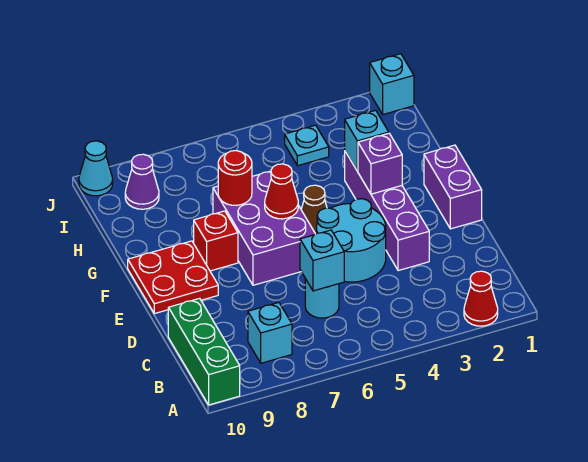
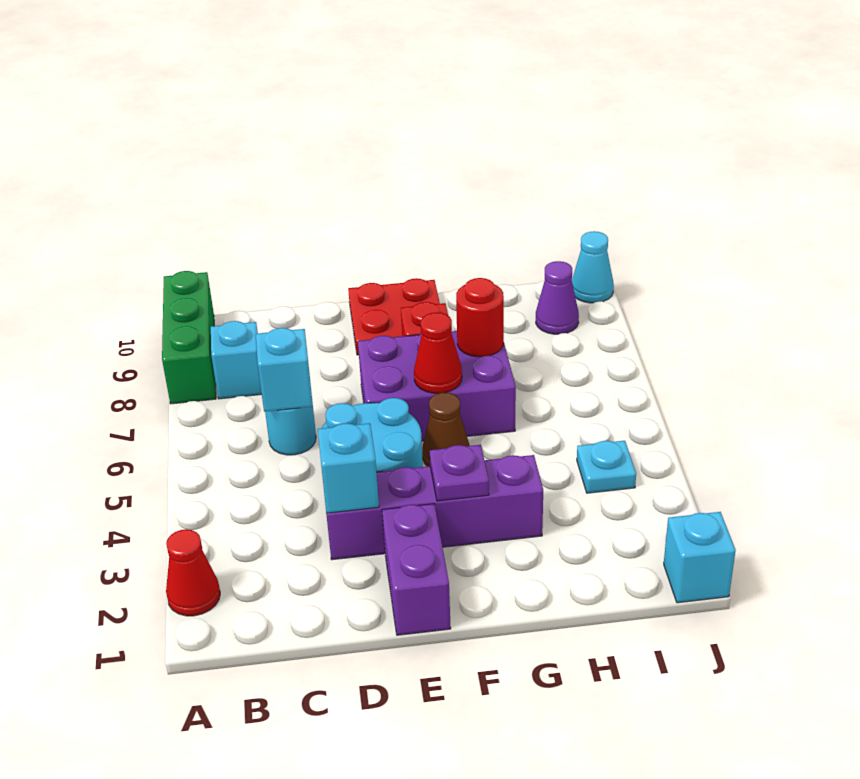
green brick A10:C10 level 1 -> green brick A8:A10 level 1
purple brick E1:F1 level 1 -> purple brick E1:E2 level 1
purple brick F3 level 2 -> purple plate F3 level 2
cyan brick G3 level 2 -> cyan brick D3 level 2

